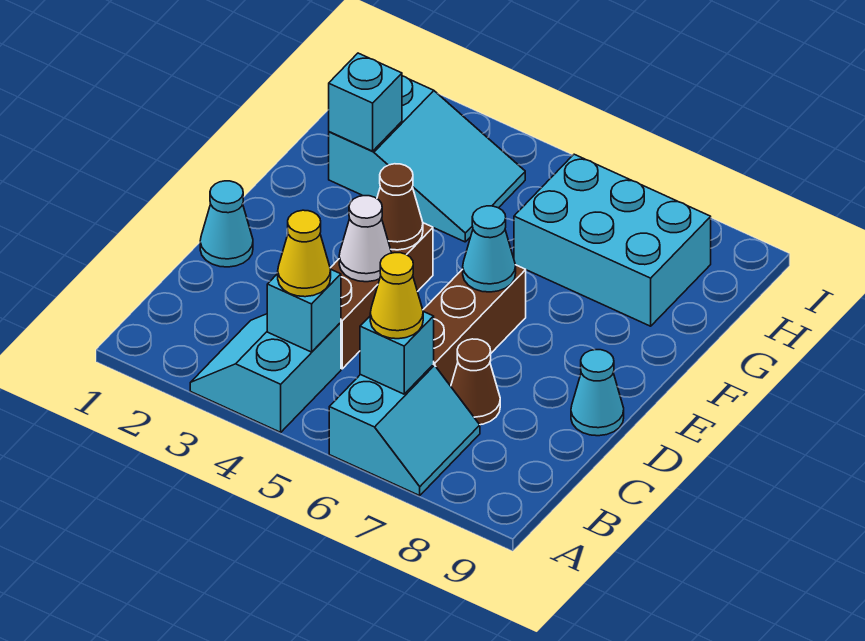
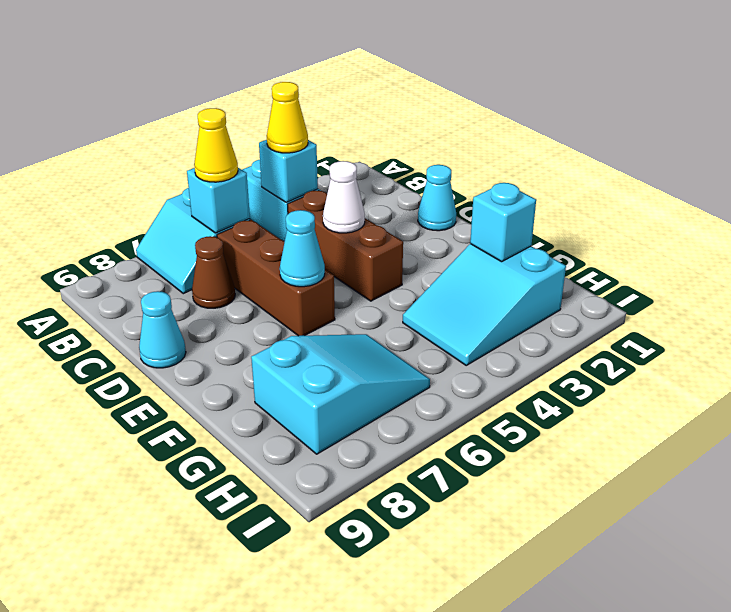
brown cone E4 level 2 -> none
cyan brick G6:H8 level 1 -> cyan slope G6:H8 level 1 top 8

